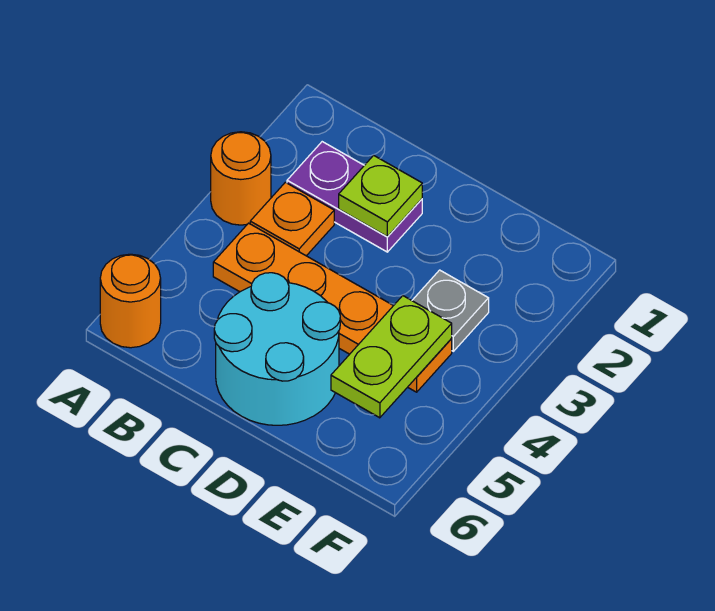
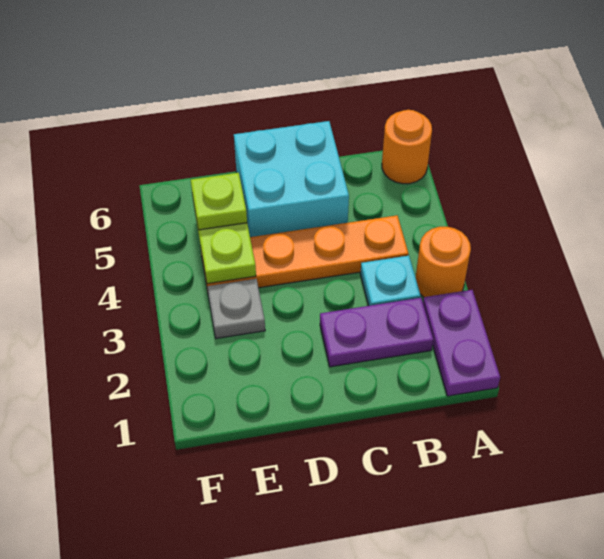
none -> purple plate A1:A2 level 1
orange plate B3 level 1 -> cyan plate B3 level 1
lime plate C2 level 2 -> lime plate E5 level 3
cyan round brick C5:D6 level 1 -> cyan brick C5:D6 level 1

